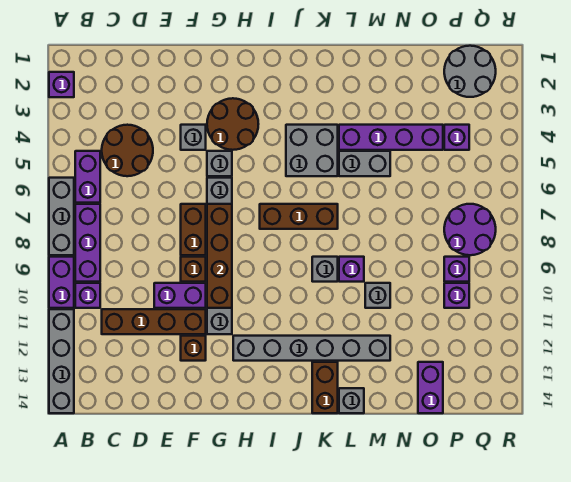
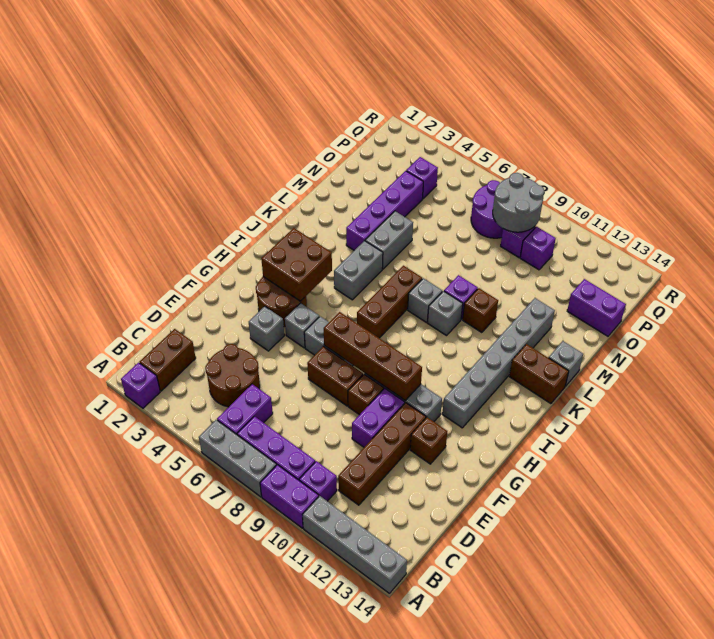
none -> brown brick B2:C2 level 1
purple brick B5:B6 level 1 -> purple brick B6:C6 level 1
none -> brown brick H3:I4 level 2
grey brick J4:K5 level 1 -> grey brick J5:K5 level 1
none -> brown brick L10 level 1
grey brick M10 level 1 -> grey brick K8 level 1
grey round brick P1:Q2 level 1 -> grey round brick P8:Q9 level 2

